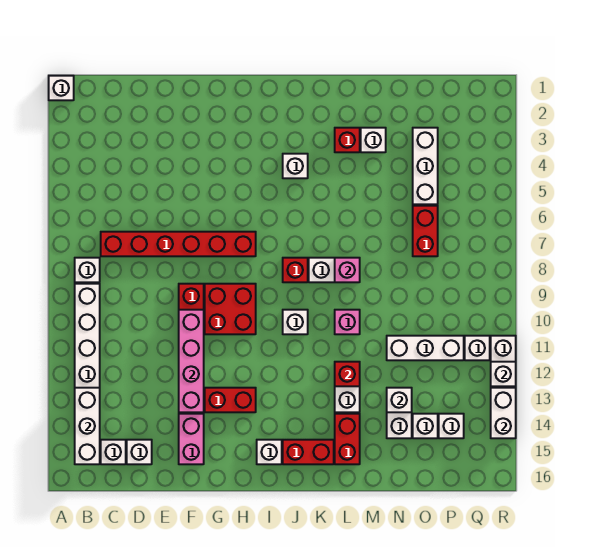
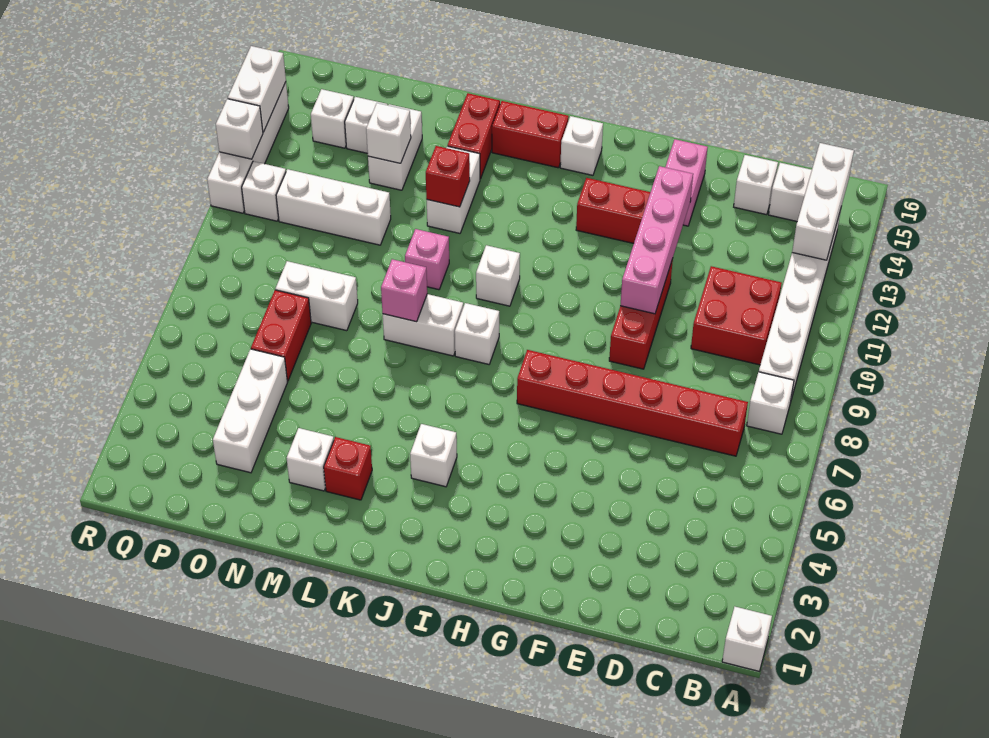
red brick G9:H10 level 1 -> red brick C10:D11 level 1
red brick J8 level 1 -> white brick J8 level 1
none -> white brick N8:O8 level 1

